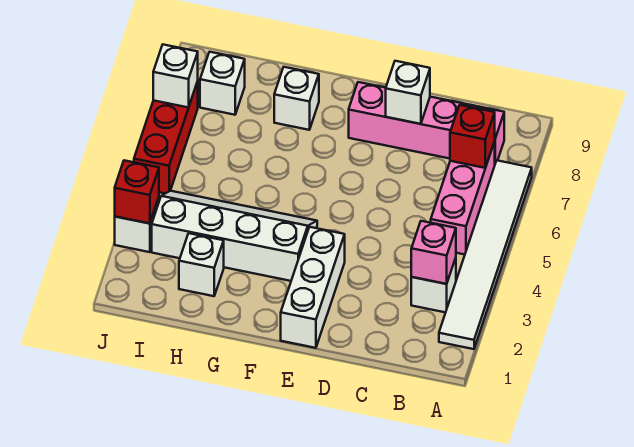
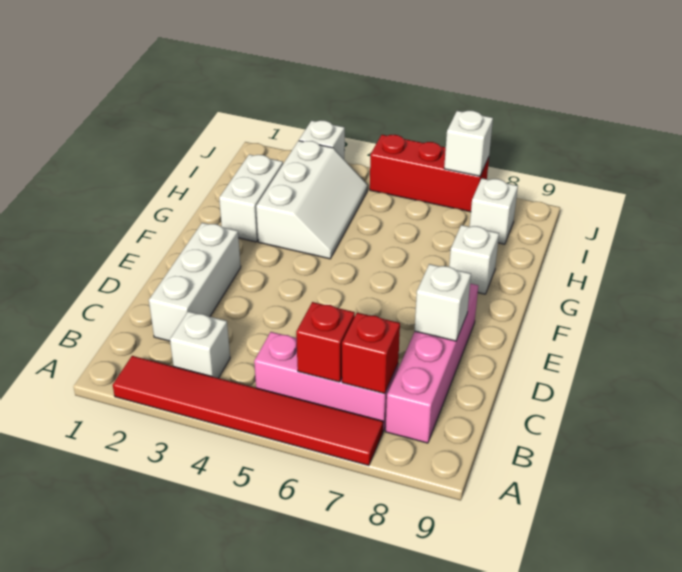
white tile A2:A7 level 1 -> red tile A2:A7 level 1
pink brick B3 level 2 -> none
white brick E1:E3 level 1 -> white brick C2:E2 level 1
white slope F3:I4 level 1 top 3 -> white slope G3:I4 level 1 top 3
white brick H2 level 1 -> white brick G2:H2 level 1
red brick J3 level 2 -> red brick B6 level 2

